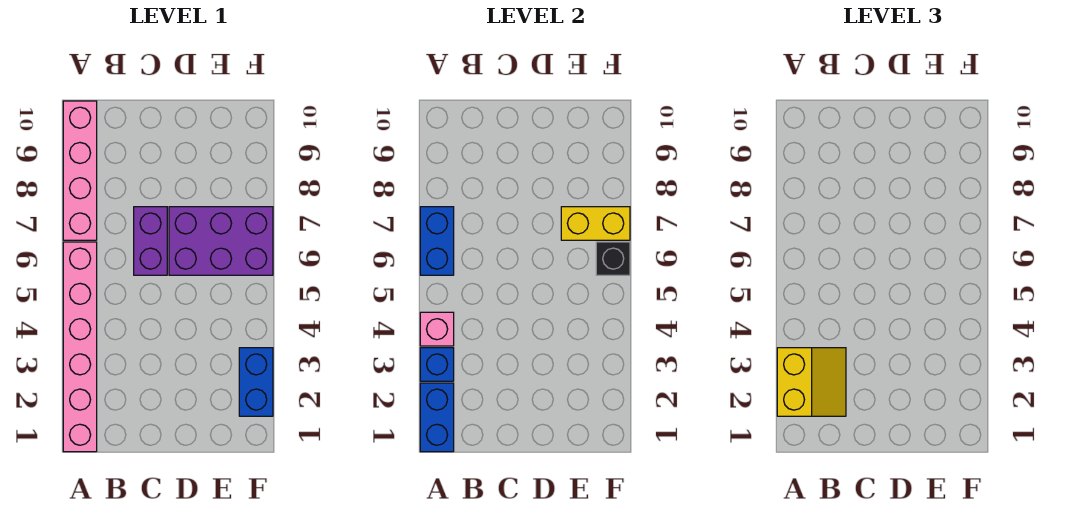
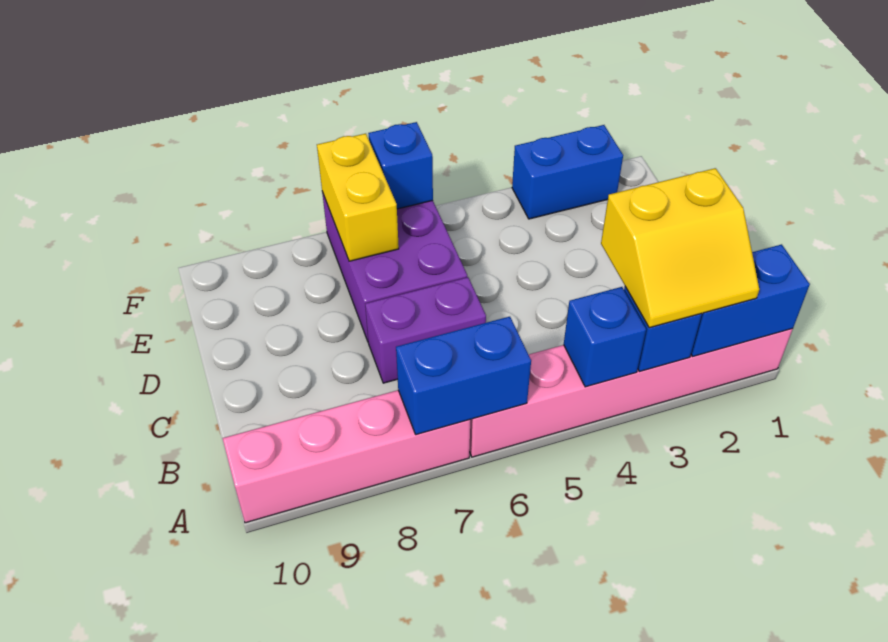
yellow slope A2:B3 level 3 top A -> yellow slope A2:B3 level 3 top B
pink brick A4 level 2 -> blue brick A4 level 2
black brick F6 level 2 -> blue brick F6 level 2

